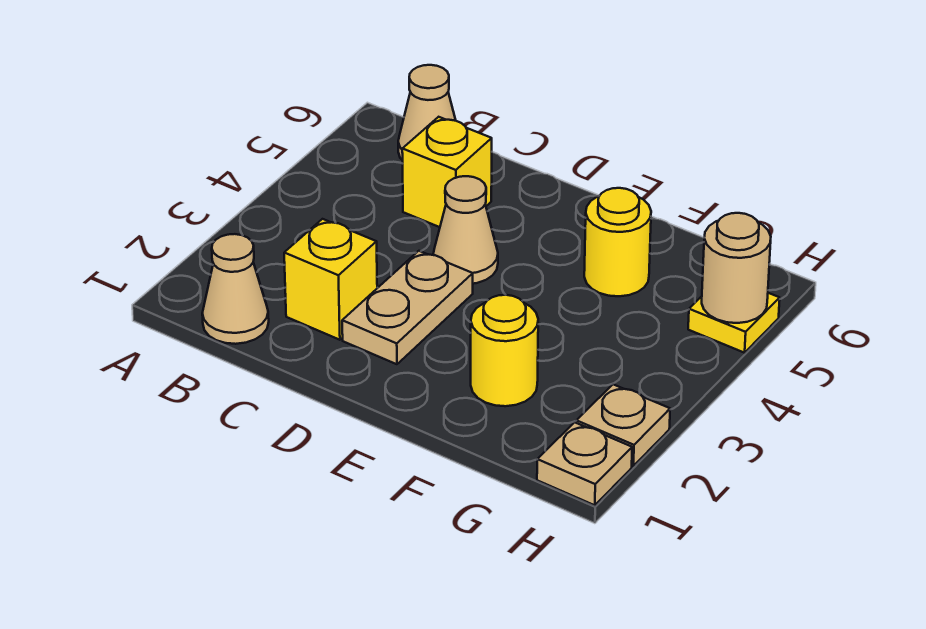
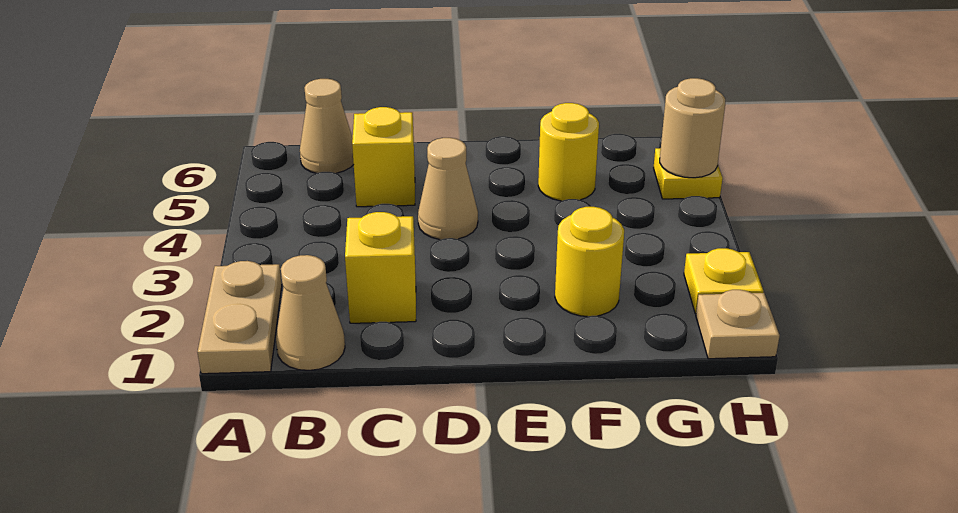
tan plate D2:D3 level 1 -> tan plate A1:A2 level 1
tan plate H2 level 1 -> yellow plate H2 level 1

